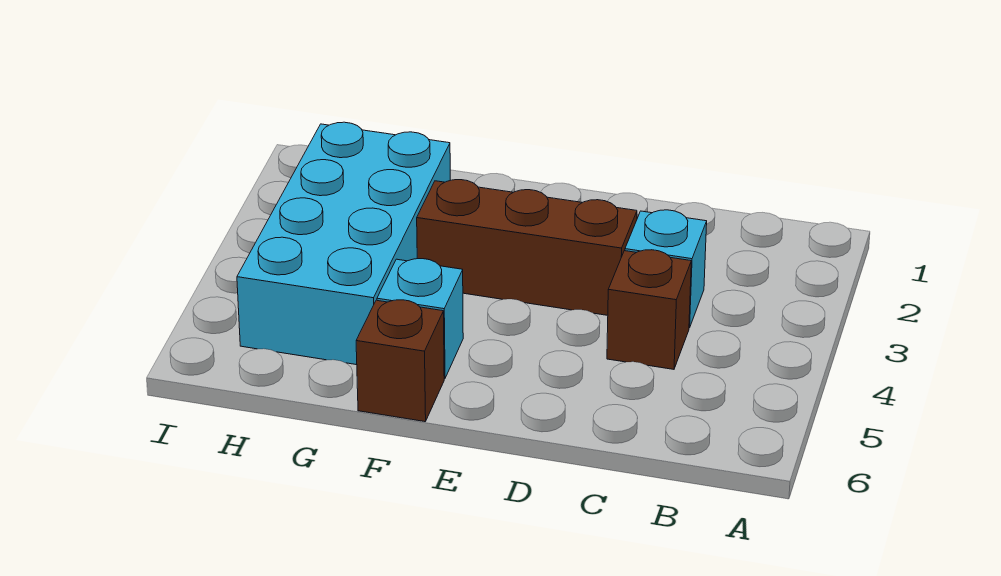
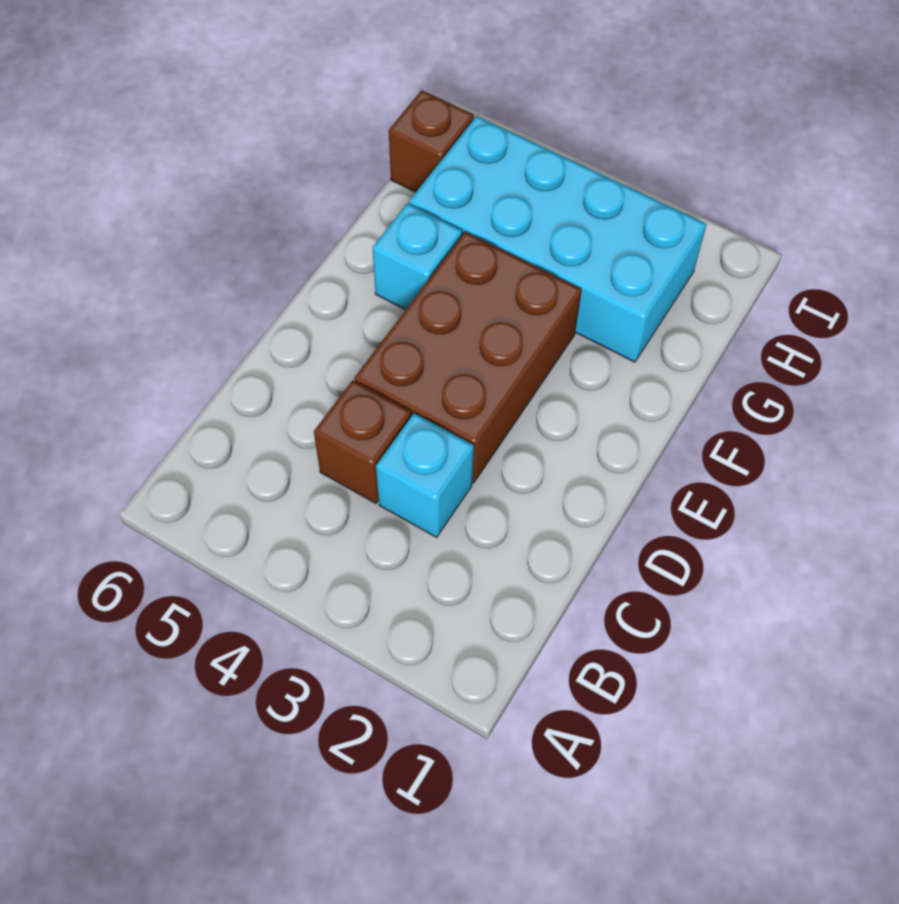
brown brick D3:F3 level 1 -> brown brick D3:F4 level 1
brown brick F6 level 1 -> brown brick H6 level 1

